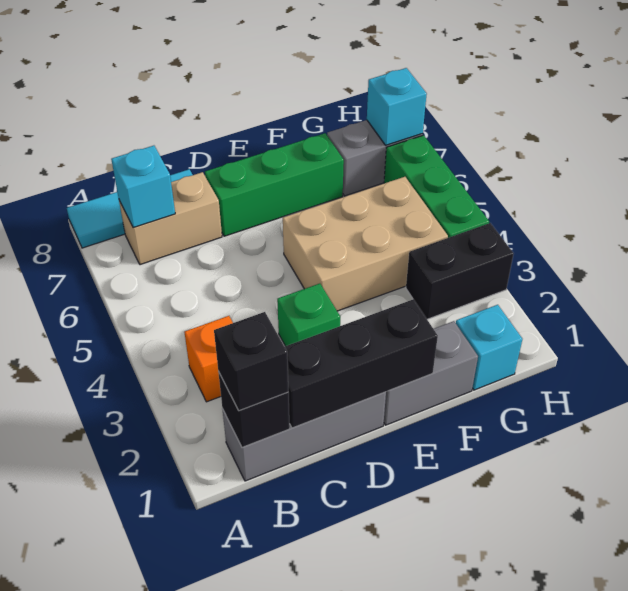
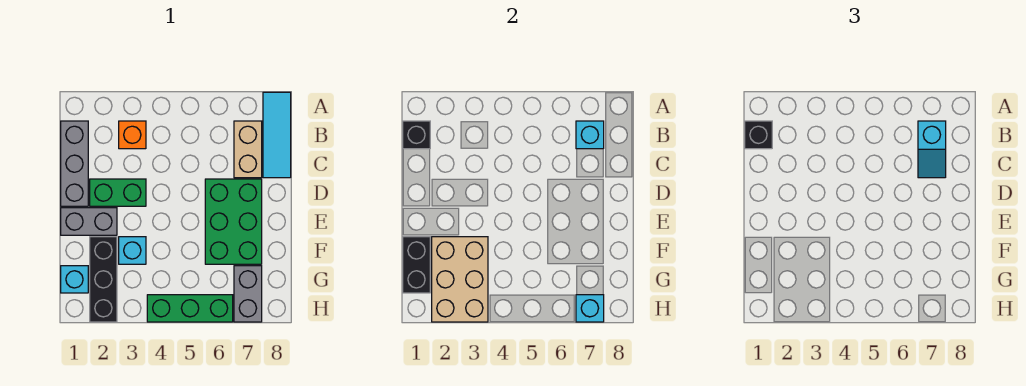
none -> cyan slope B7:C7 level 3 top B
black brick C1:E1 level 2 -> black brick F2:H2 level 1
green brick D3 level 1 -> green brick D2:D3 level 1
green brick D7:F7 level 1 -> green brick D6:F7 level 1
grey brick E1:F1 level 1 -> grey brick E1:E2 level 1
tan brick E4:G5 level 1 -> tan brick F2:H3 level 2
none -> cyan brick F3 level 1
black brick G3:H3 level 1 -> black brick F1:G1 level 2

